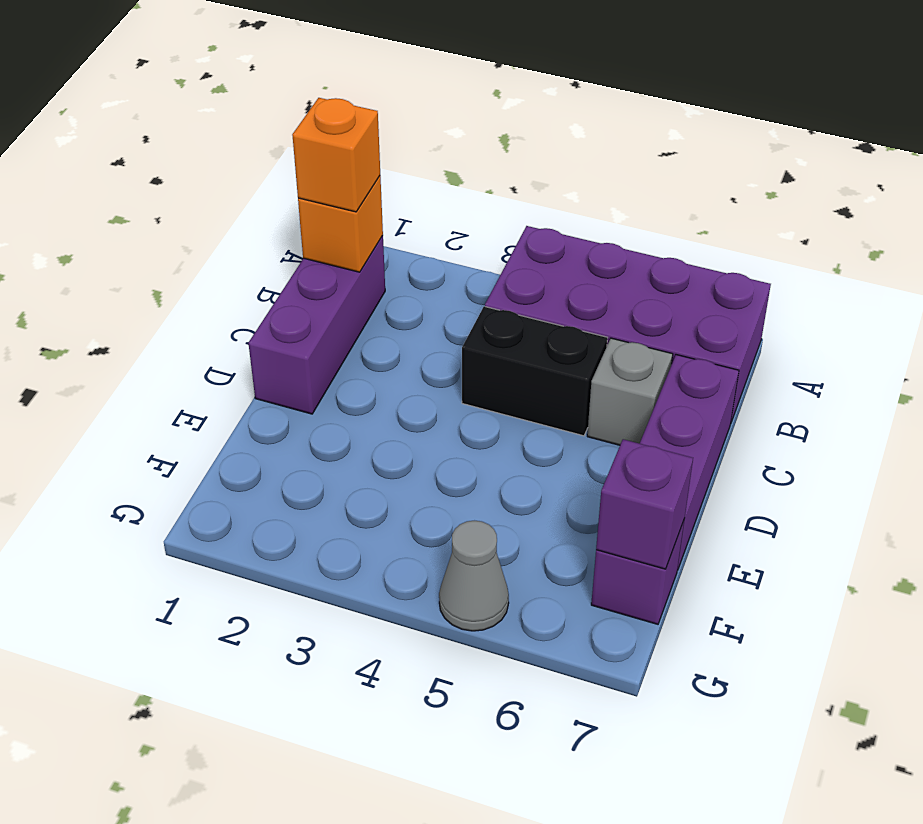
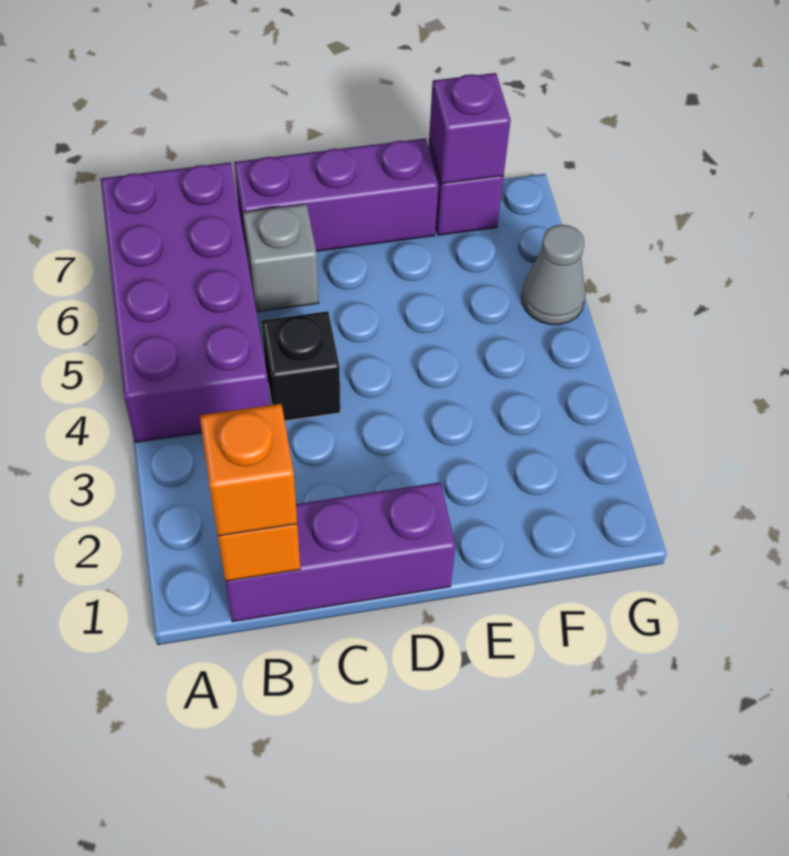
black brick C4:C5 level 1 -> black brick C4 level 1

